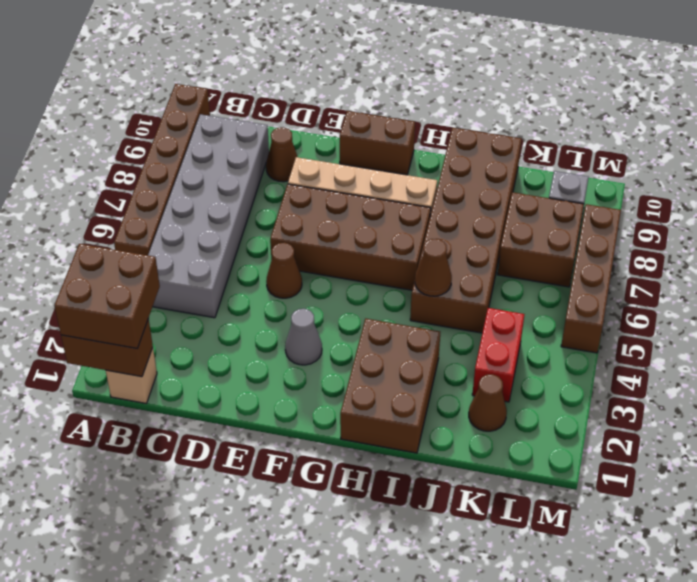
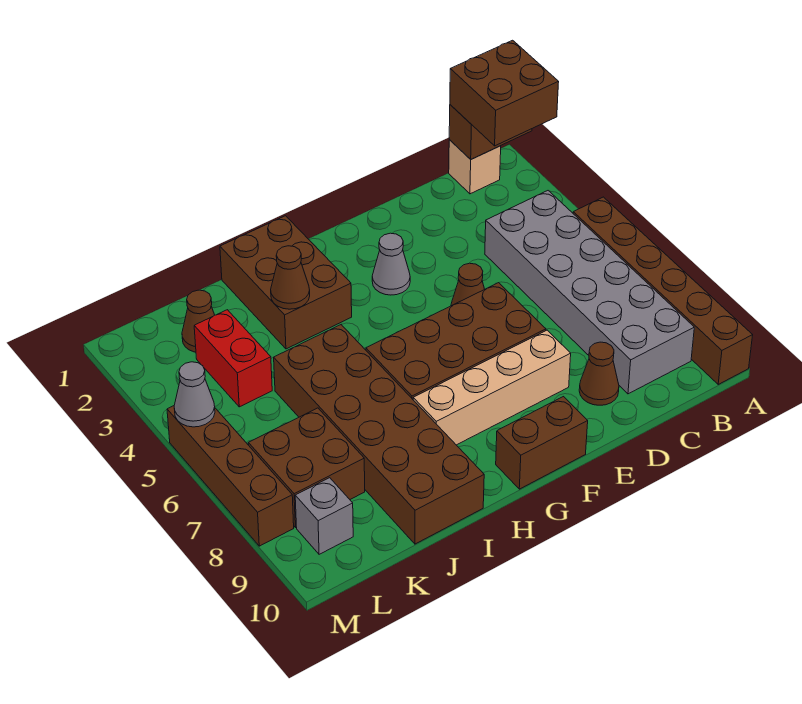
brown cone I5 level 2 -> brown cone I3 level 2
none -> grey cone M5 level 2

